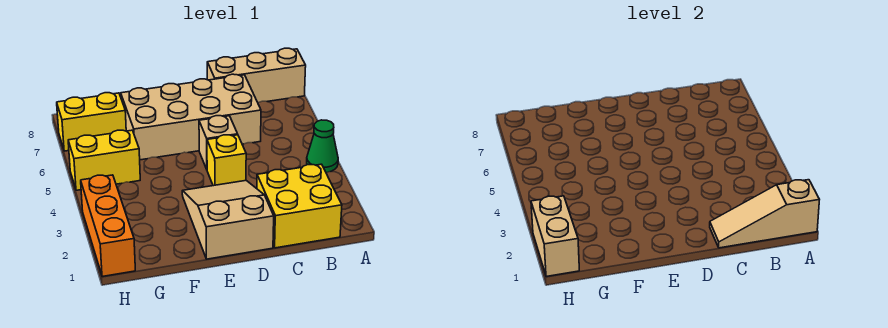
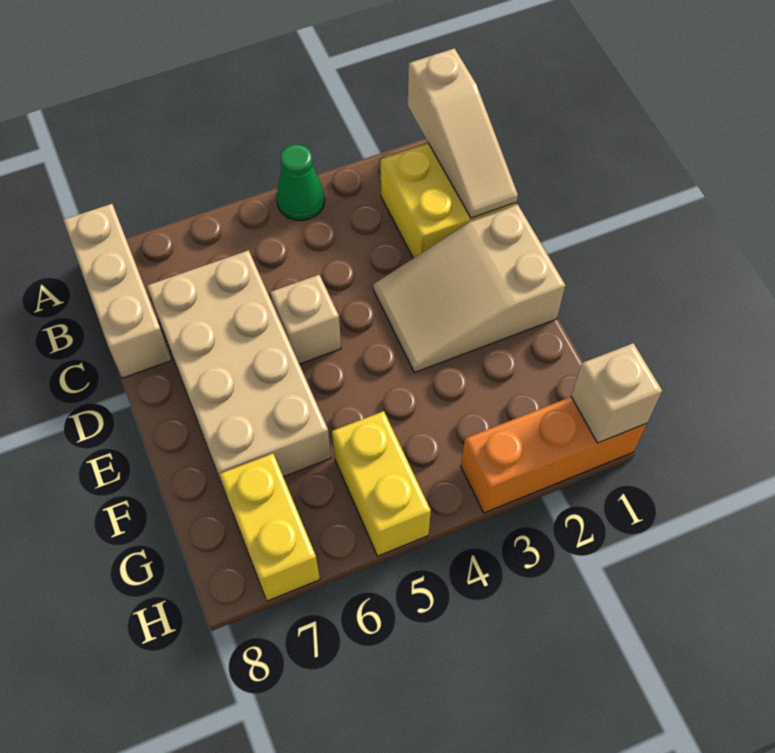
yellow brick D4 level 1 -> none
tan brick H1:H2 level 2 -> tan brick H1 level 2

